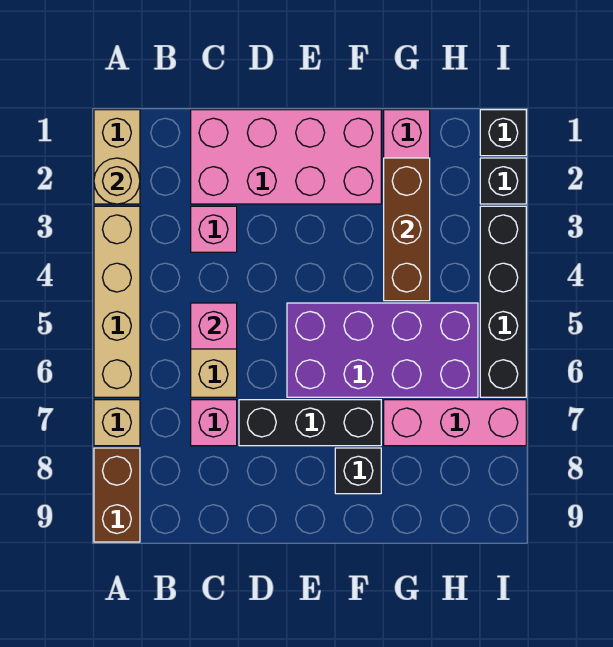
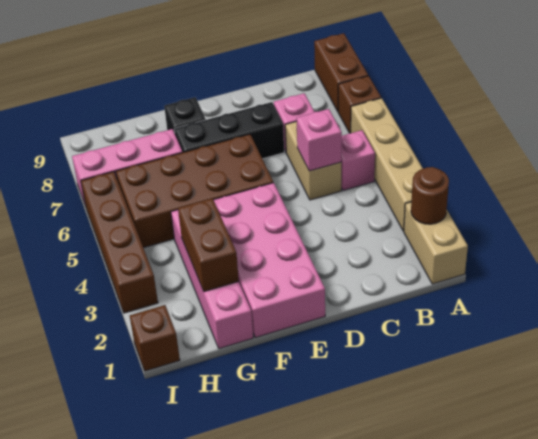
tan round brick A2 level 2 -> brown round brick A2 level 2
tan brick A7 level 1 -> brown brick A7 level 1
pink brick C1:F2 level 1 -> pink brick E1:F4 level 1
pink brick C3 level 1 -> pink brick B5 level 1
purple brick E5:H6 level 1 -> brown brick E5:H6 level 1
brown brick G2:G4 level 2 -> brown brick G2:G3 level 2
black brick I1 level 1 -> brown brick I1 level 1
black brick I2 level 1 -> none
black brick I3:I6 level 1 -> brown brick I3:I6 level 1

